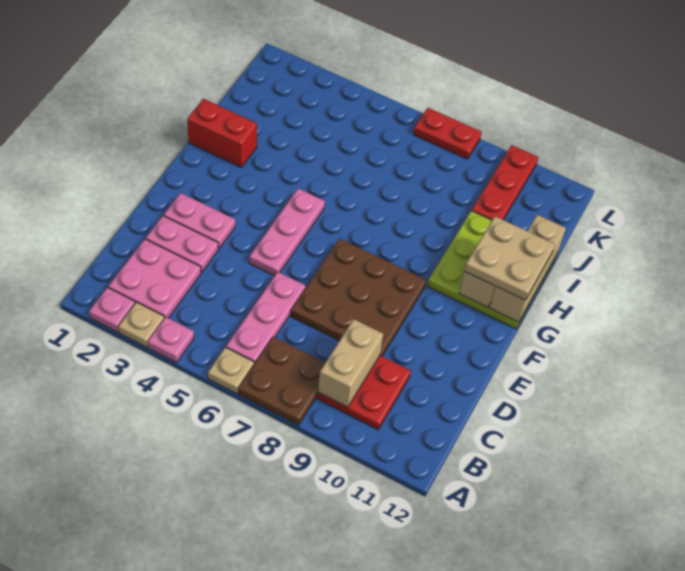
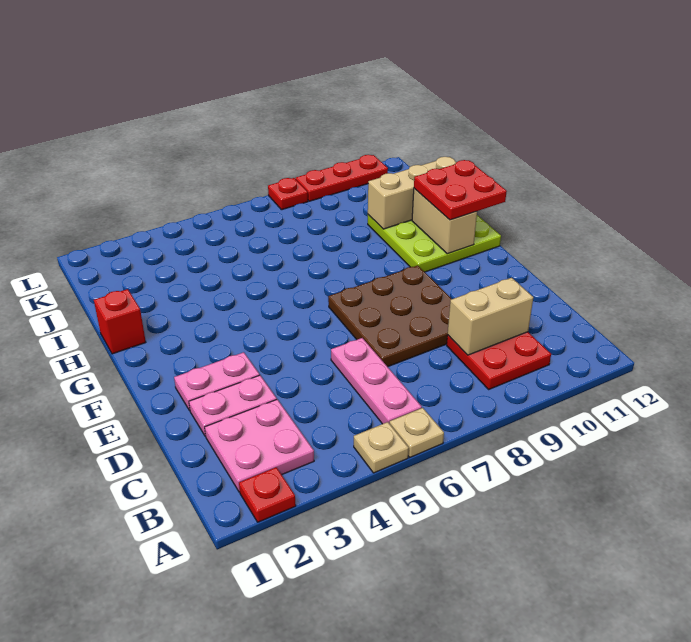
pink plate A2 level 1 -> red plate A2 level 1
tan plate A3 level 1 -> tan plate A5 level 1
pink plate A4 level 1 -> none
brown plate A7:B8 level 1 -> none
tan brick B9:C9 level 2 -> tan brick C9:C10 level 2
pink plate E5:G5 level 1 -> none
tan plate G11:H12 level 3 -> red plate G11:H12 level 3
tan brick G12:I12 level 2 -> tan brick I10:I12 level 2
red brick H1:H2 level 1 -> red brick H1 level 1
red plate J10:L10 level 1 -> red plate L9:L11 level 1
red plate L7:L8 level 1 -> red plate L8 level 1

